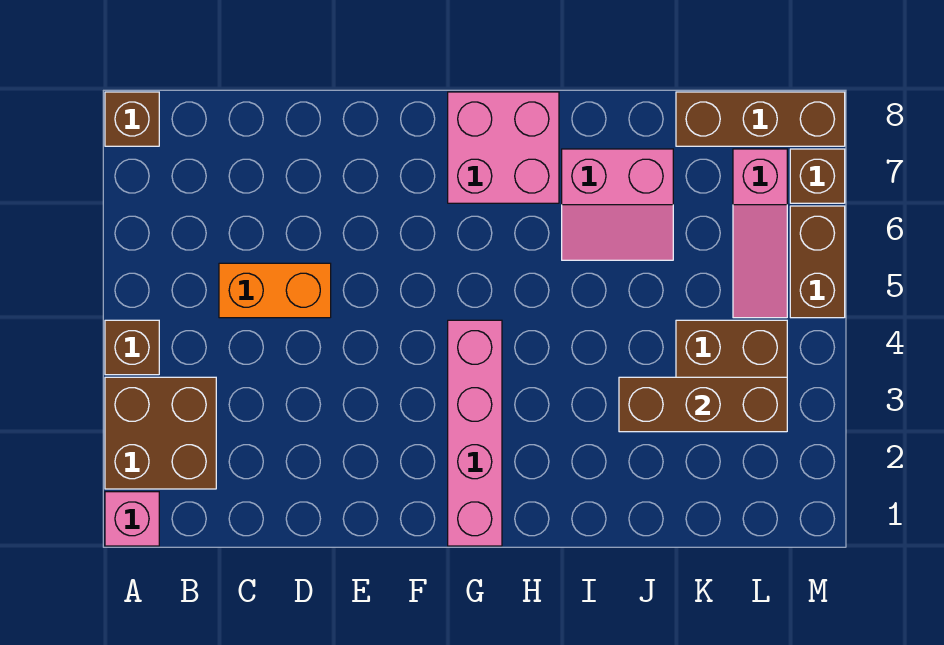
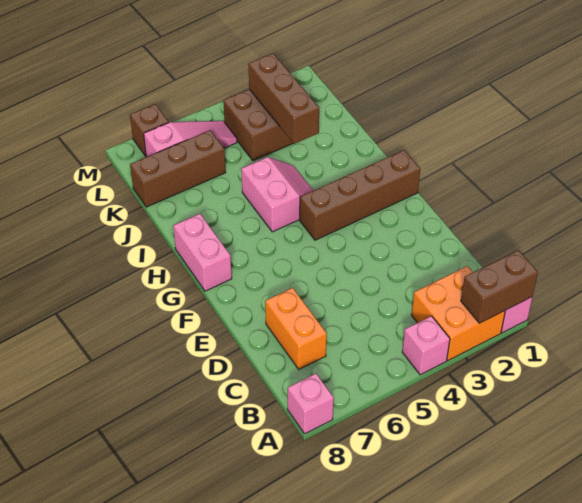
brown brick A2:B3 level 1 -> orange brick A2:B3 level 1
brown brick A4 level 1 -> pink brick A4 level 1
brown brick A8 level 1 -> pink brick A8 level 1
orange brick C5:D5 level 1 -> orange brick C7:D7 level 1
pink brick G1:G4 level 1 -> brown brick G1:G4 level 1
pink brick G7:H8 level 1 -> pink brick G8:H8 level 1
pink slope I6:J7 level 1 top 7 -> pink slope H4:I5 level 1 top 5
brown brick K8:M8 level 1 -> brown brick K6:K8 level 1
brown brick M5:M6 level 1 -> brown brick A1:A2 level 2

